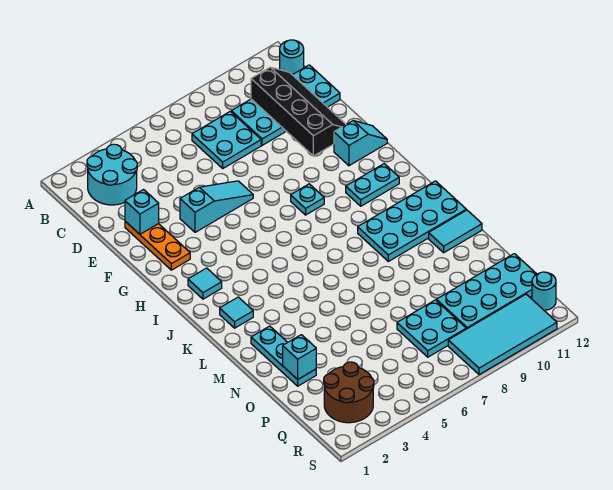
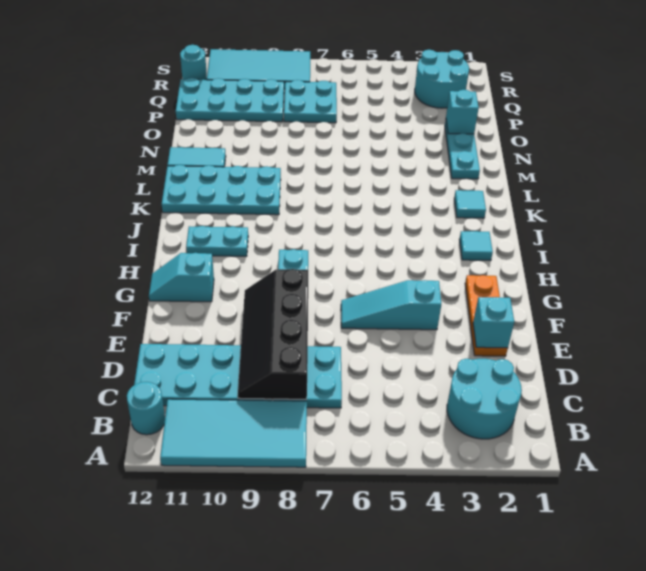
none -> cyan tile A8:B11 level 1
black slope C10:F11 level 2 top 10 -> black slope C8:F9 level 2 top 8
brown round brick Q2:R3 level 1 -> cyan round brick Q2:R3 level 1

